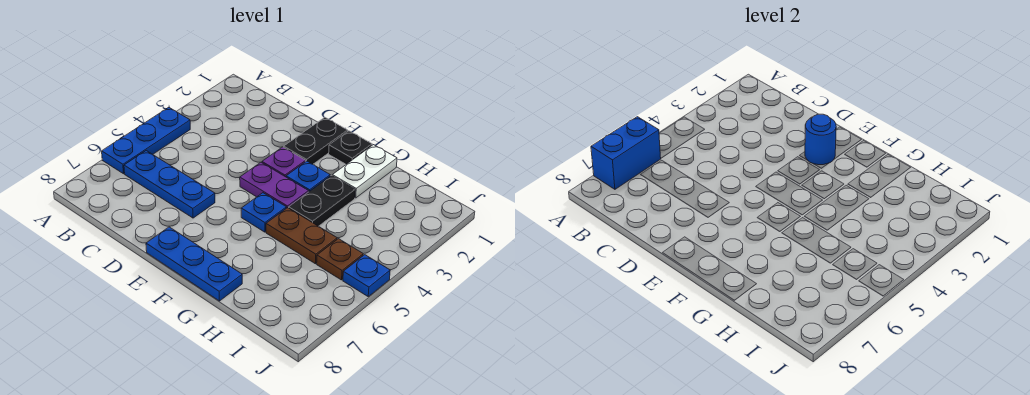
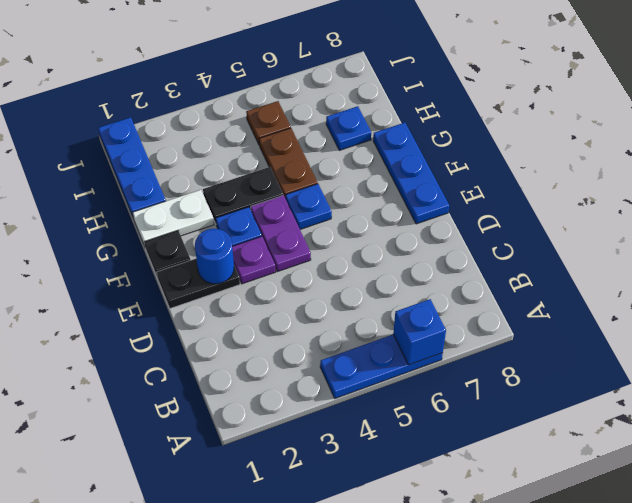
blue brick A6:A7 level 2 -> blue brick A6 level 2
blue plate B6:D6 level 1 -> blue plate H1:J1 level 1
blue plate J5 level 1 -> blue plate H7 level 1

